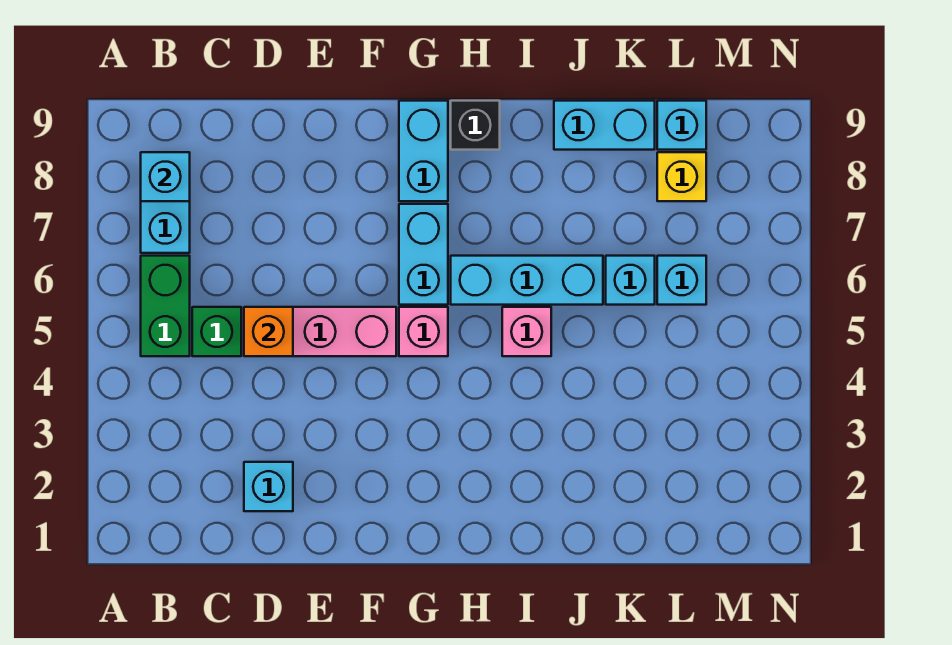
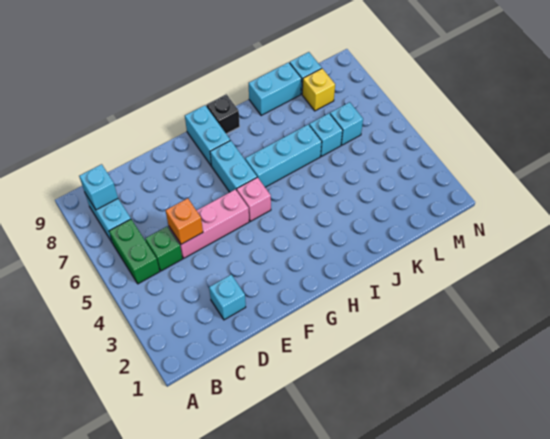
pink brick I5 level 1 -> none

